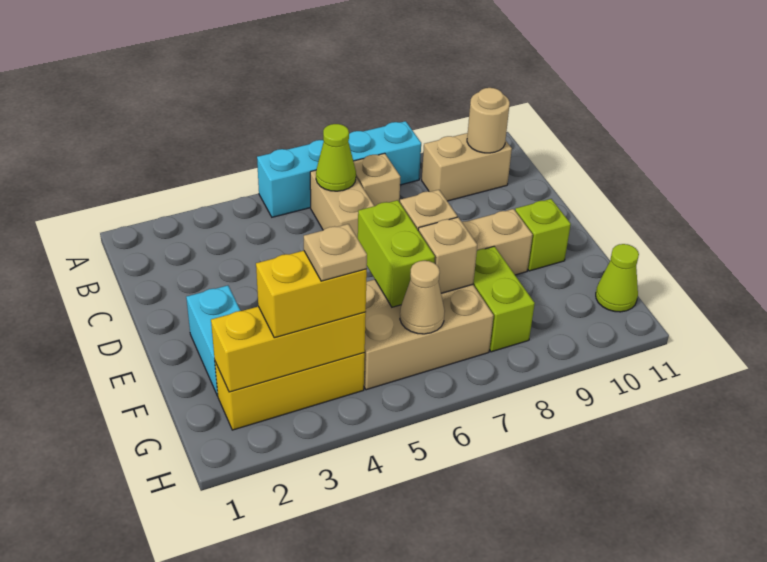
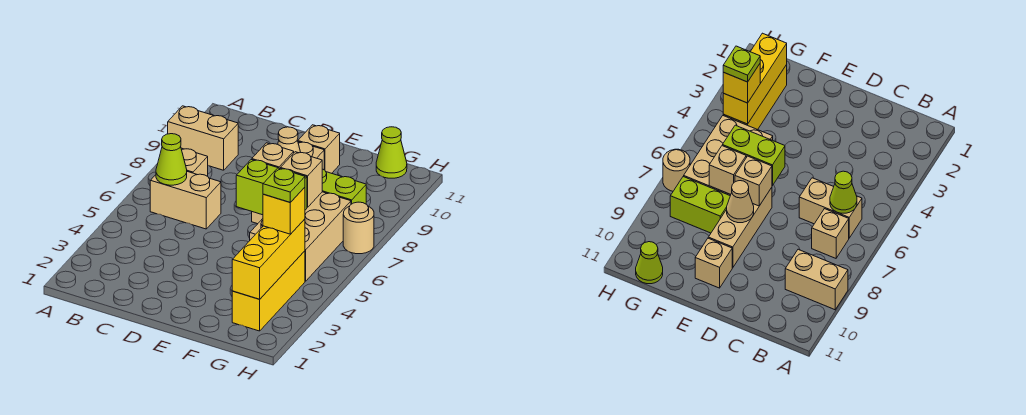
cyan brick A5:A8 level 1 -> none
tan brick B9:B10 level 1 -> tan brick A9:B9 level 1
tan round brick B10 level 2 -> tan round brick H7 level 1
cyan brick E2:F2 level 1 -> none
lime brick E10 level 1 -> tan brick E10 level 1
yellow brick G3:G4 level 3 -> yellow brick G4 level 3
tan plate G4 level 4 -> lime plate G4 level 4
tan cone G6 level 2 -> tan cone E8 level 2

